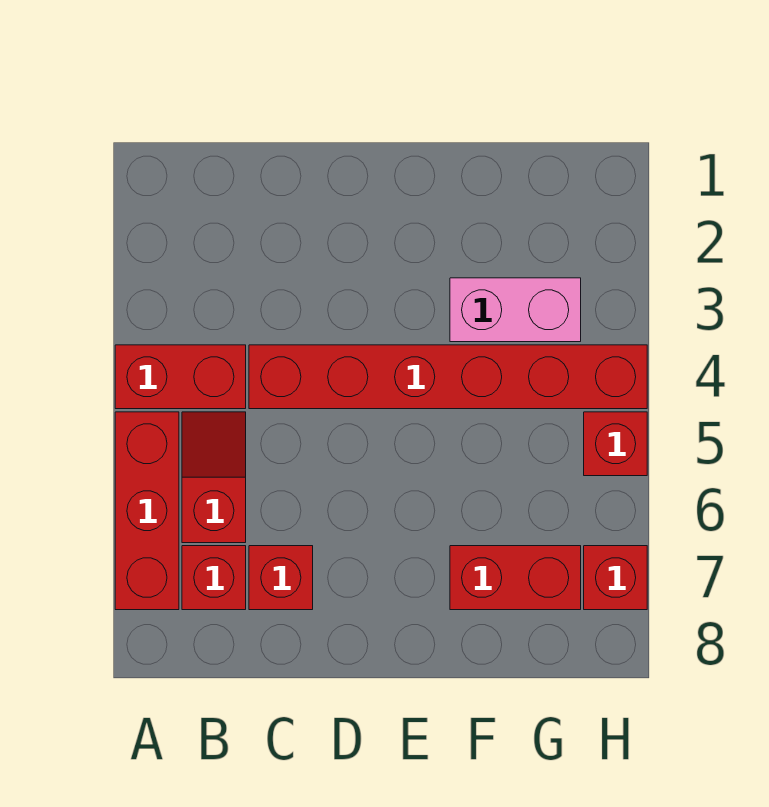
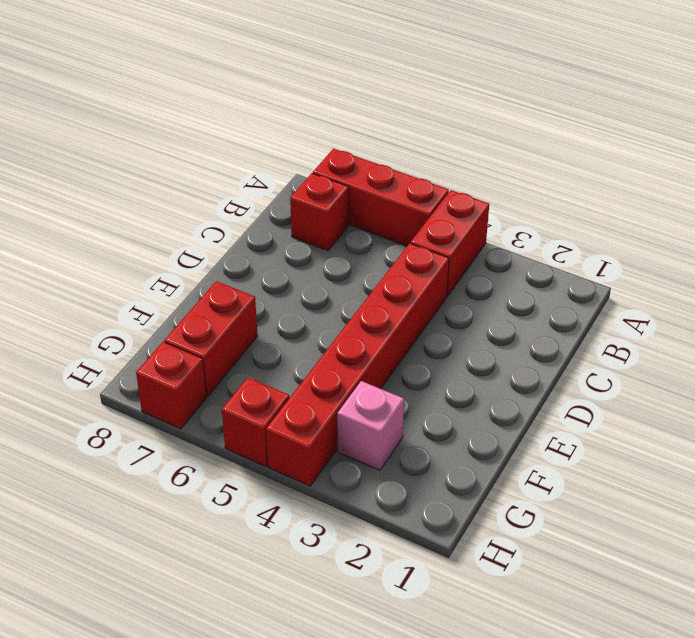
red slope B5:B6 level 1 top 6 -> none
red brick C7 level 1 -> none
pink brick F3:G3 level 1 -> pink brick G3 level 1

